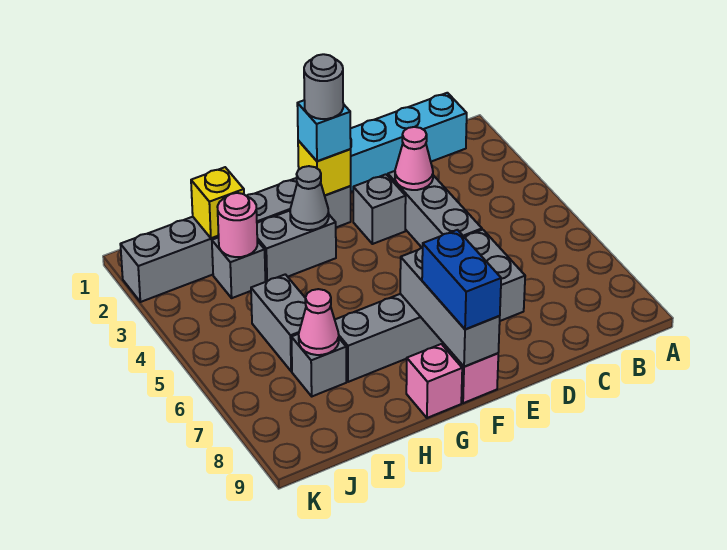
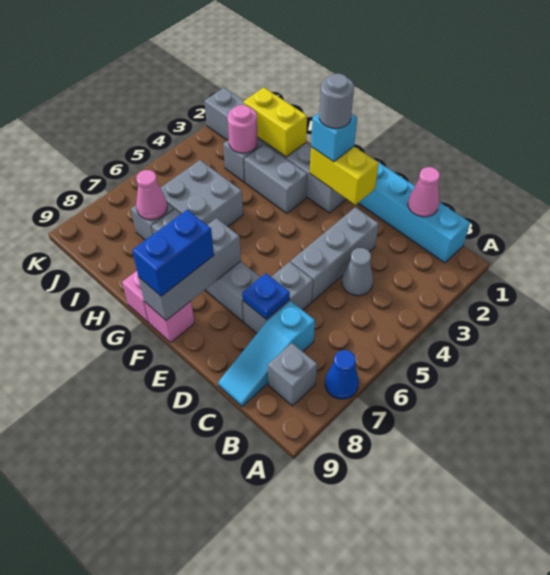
none -> blue cone A7 level 1
none -> cyan slope C7:C9 level 1 top 7
pink cone D3 level 2 -> pink cone C1 level 2
none -> blue plate D7 level 2
grey brick E3 level 1 -> grey brick B8 level 1
yellow brick F2 level 2 -> yellow brick E2:F2 level 2
grey cone G3 level 2 -> grey cone C4 level 1
yellow brick I2 level 2 -> yellow brick H2:I2 level 2
grey brick I5:I6 level 1 -> grey brick H5:I6 level 1

